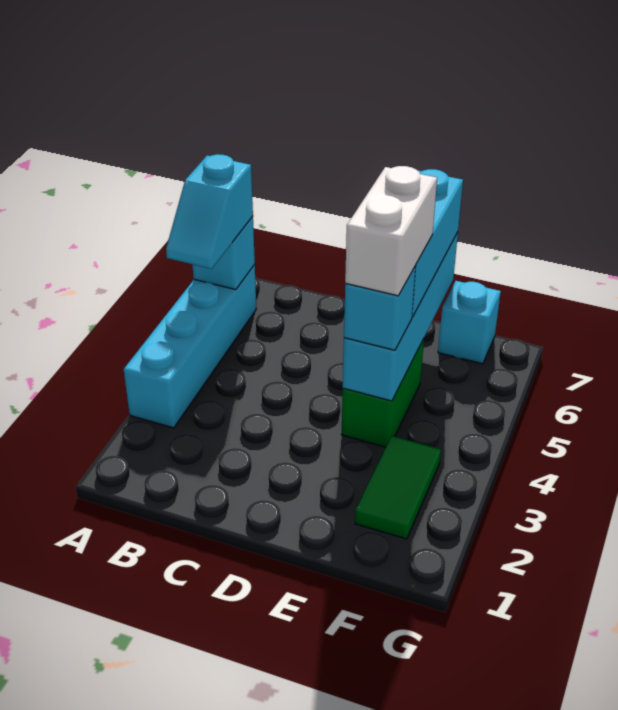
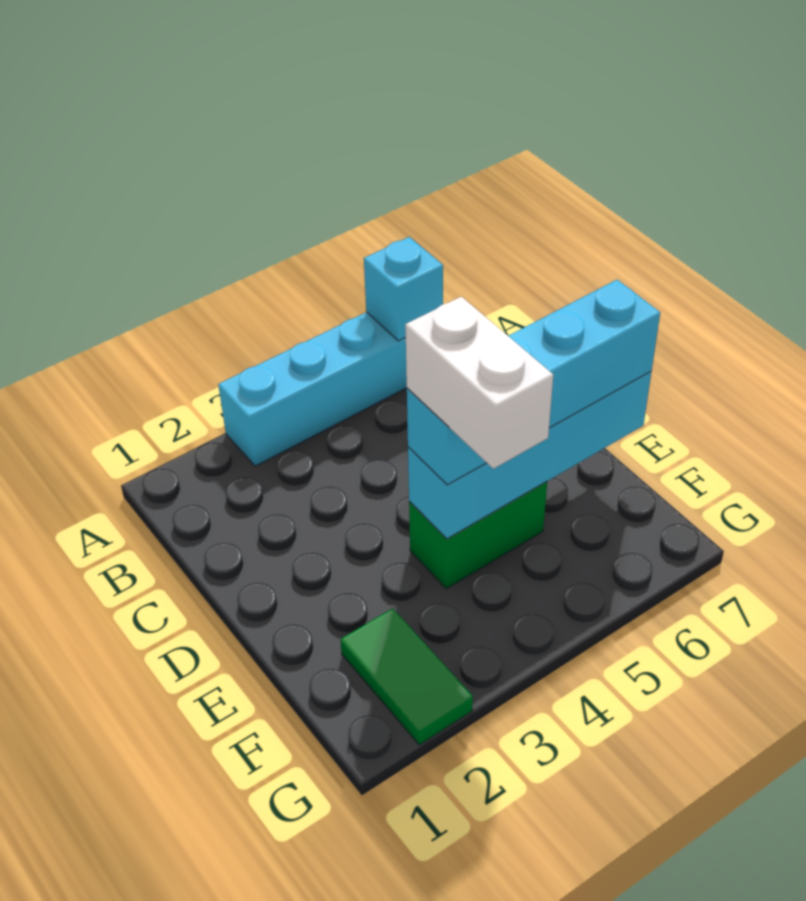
cyan slope A5:A6 level 3 top 6 -> none
white brick E4:E5 level 4 -> white brick E4:F4 level 4
green tile F2:F3 level 1 -> green tile F2:G2 level 1
cyan brick F7 level 1 -> none

